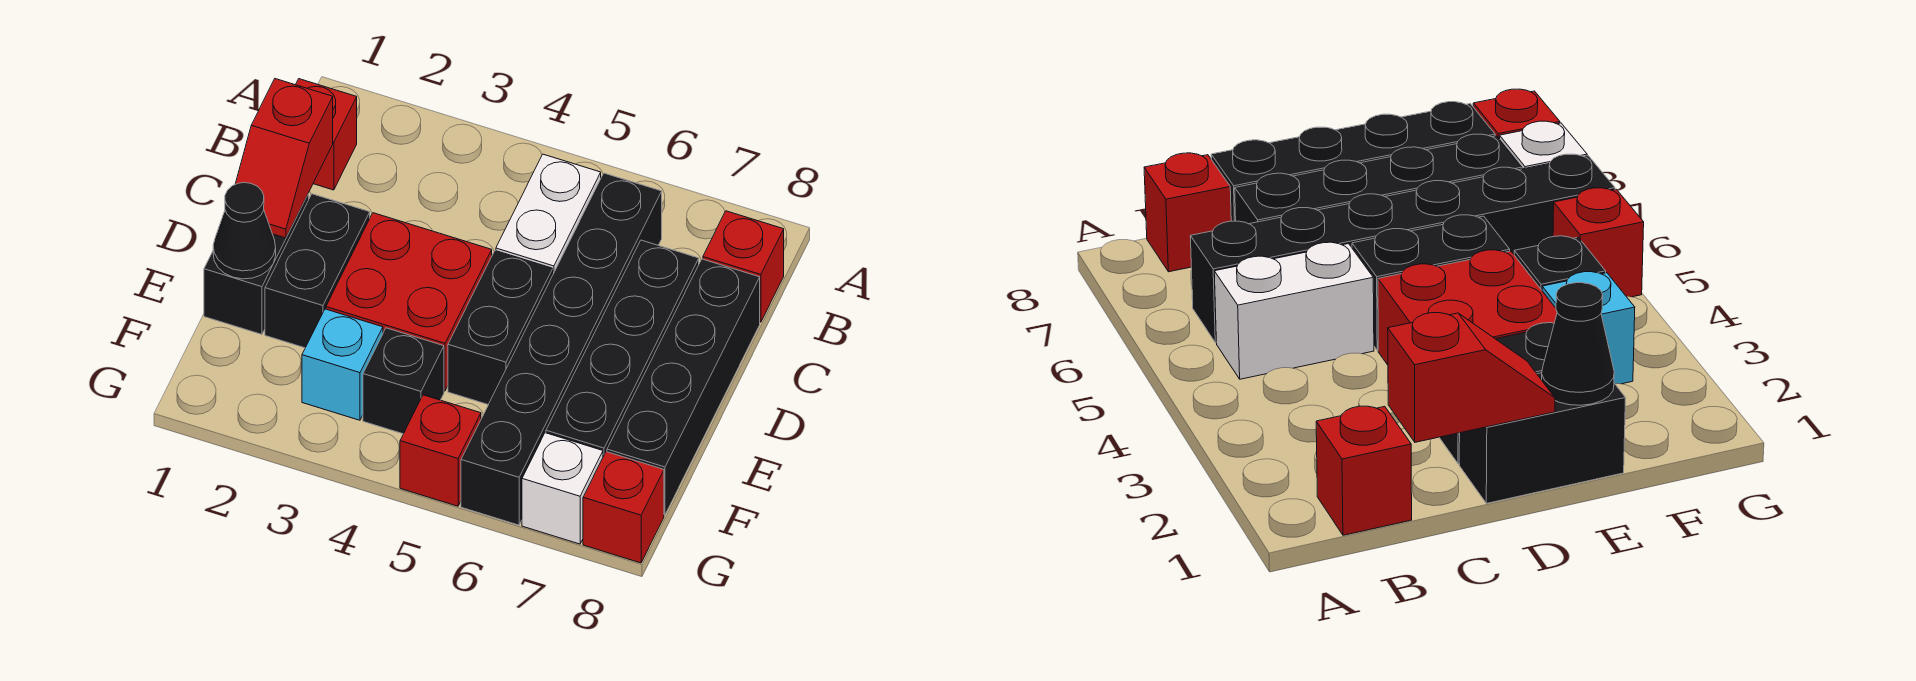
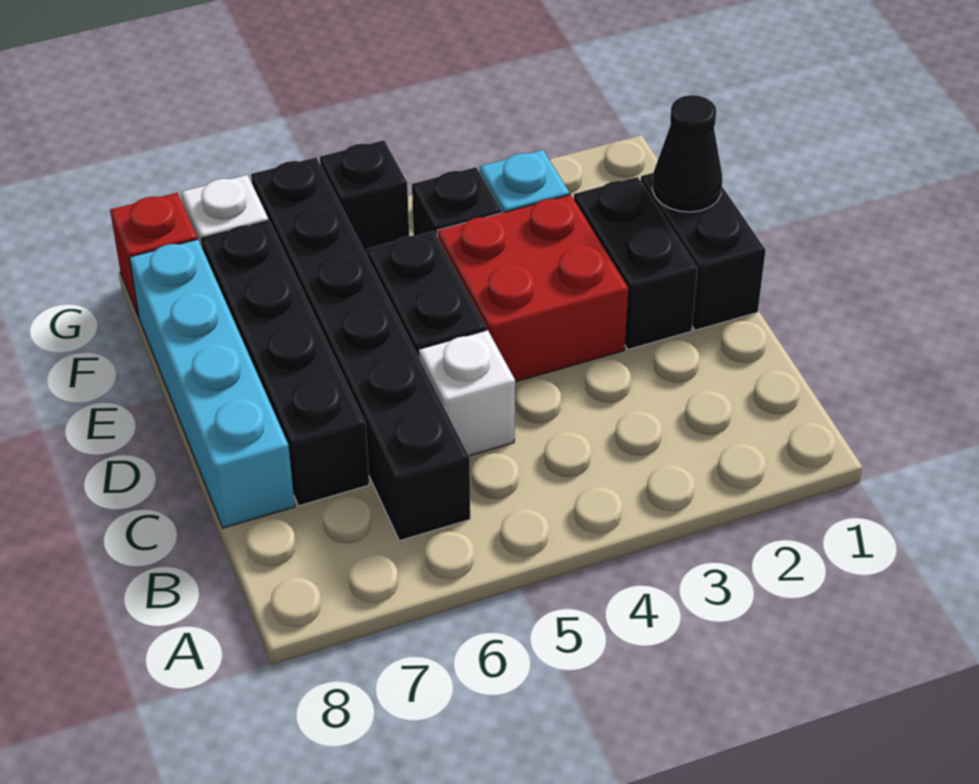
red brick B1 level 1 -> none
white brick B5:C5 level 1 -> white brick C5 level 1
red brick B8 level 1 -> none
red slope C1:D1 level 2 top C -> none
black brick C8:F8 level 1 -> cyan brick C8:F8 level 1
red brick G5 level 1 -> black brick G5 level 1

